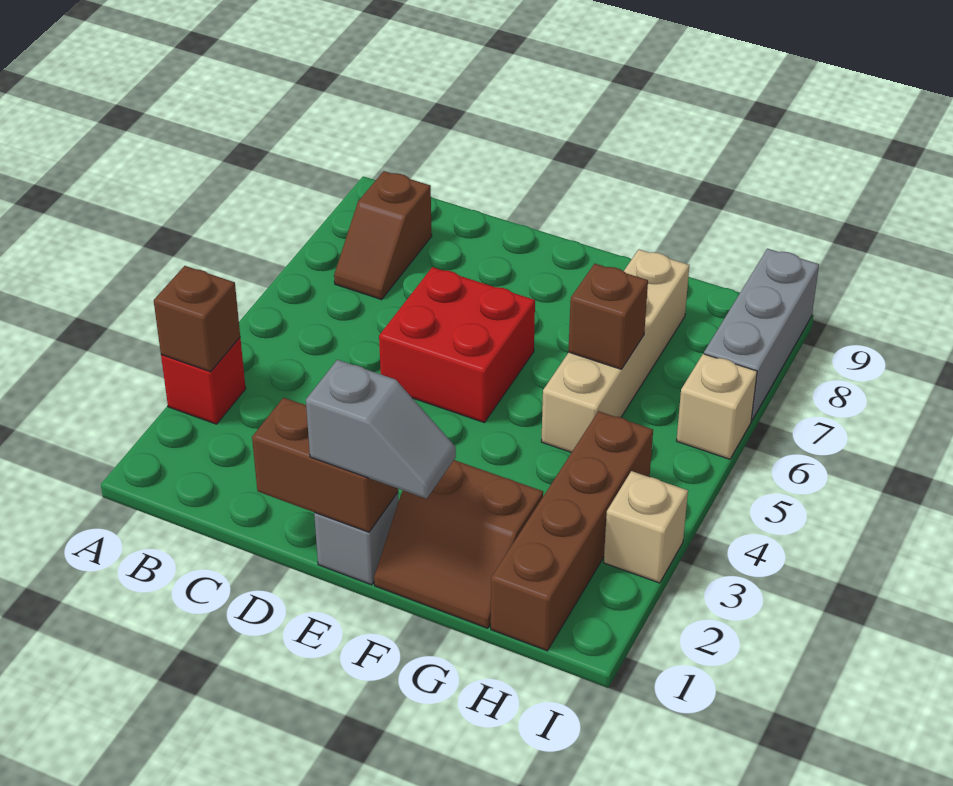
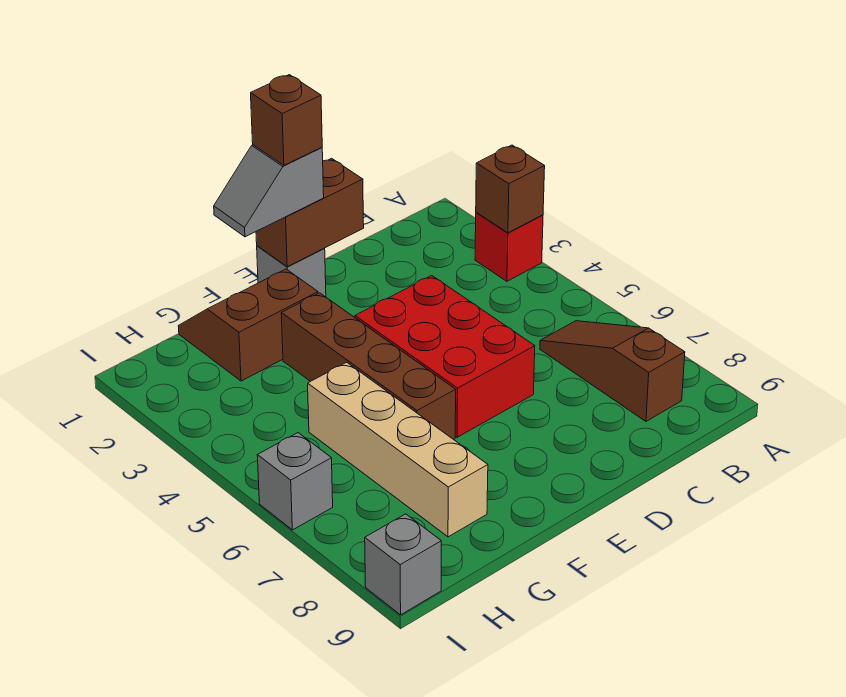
brown slope B7:B8 level 1 top 8 -> brown slope B6:B8 level 1 top 8
red brick D5:E6 level 1 -> red brick D4:E6 level 1
brown brick G6 level 2 -> brown brick E1 level 4
brown brick H1:H4 level 1 -> brown brick F3:F6 level 1
tan brick I3 level 1 -> none
tan brick I6 level 1 -> grey brick I6 level 1
grey brick I7:I9 level 1 -> grey brick I9 level 1

